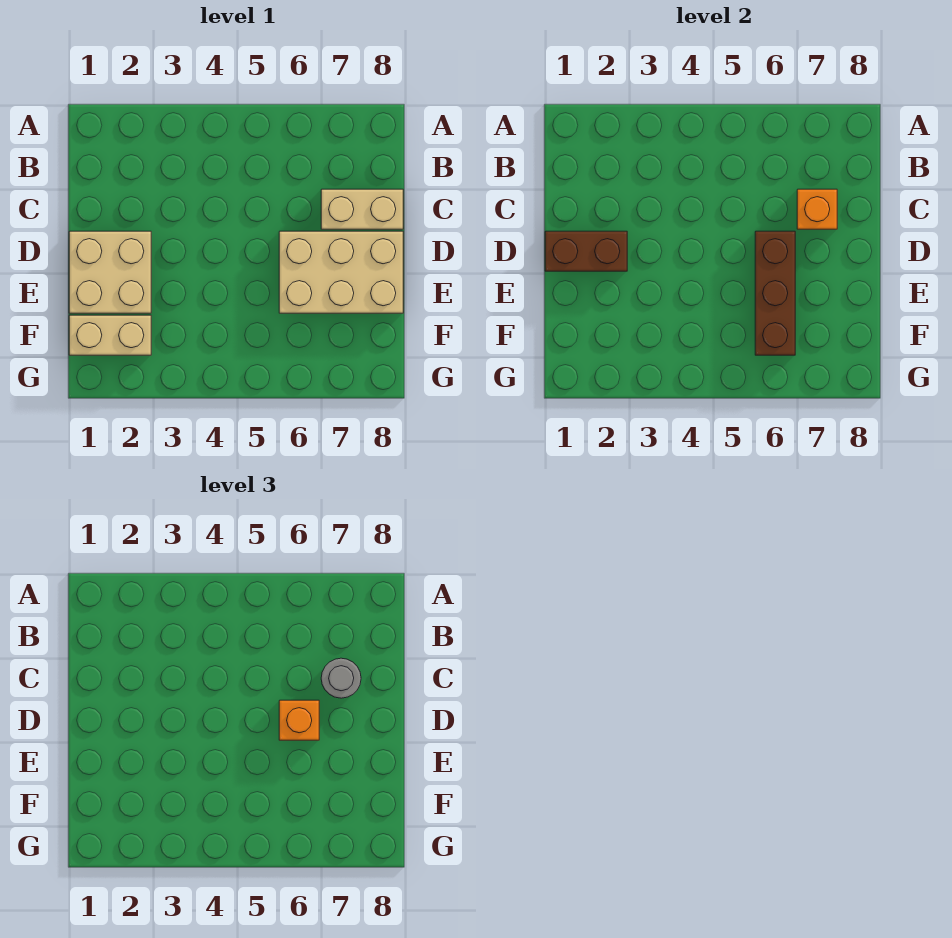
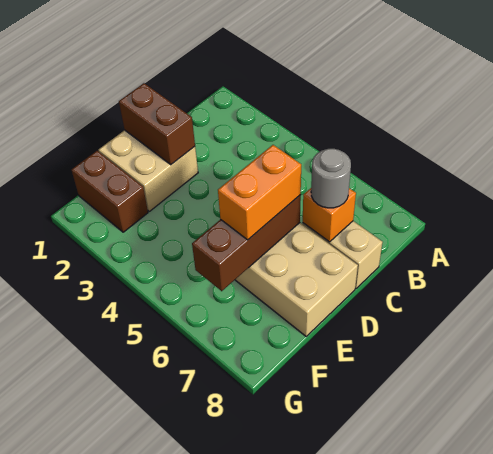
orange brick D6 level 3 -> orange brick D6:E6 level 3
tan brick F1:F2 level 1 -> brown brick F1:F2 level 1

